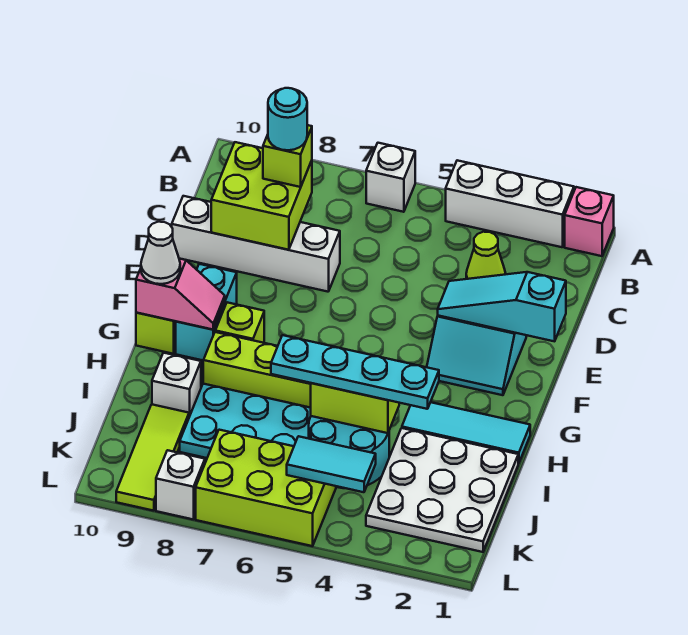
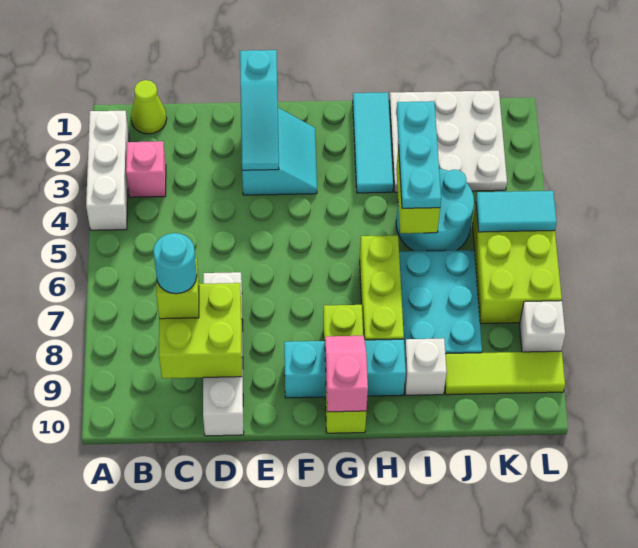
pink brick A1 level 1 -> pink brick B3 level 1
white brick A6 level 1 -> none
lime cone C3 level 1 -> lime cone B1 level 1
cyan brick F9:G9 level 1 -> cyan brick F9:H9 level 1
white cone G10 level 3 -> none
cyan plate I3:I6 level 3 -> cyan plate I3:I5 level 3
cyan tile K4:K5 level 2 -> cyan tile K5:L5 level 2

